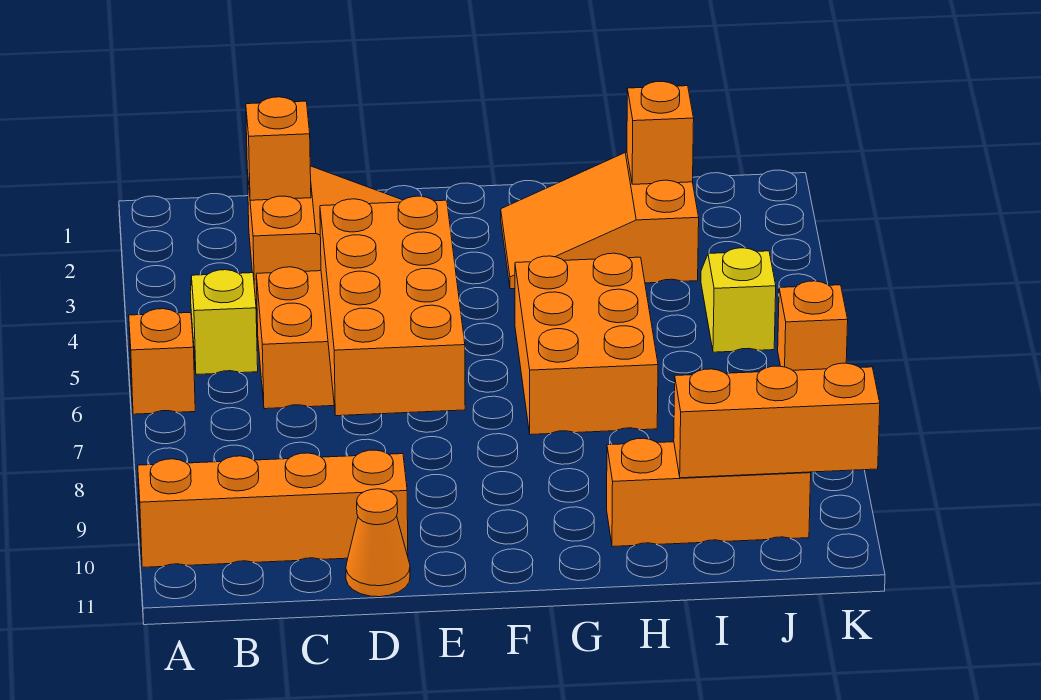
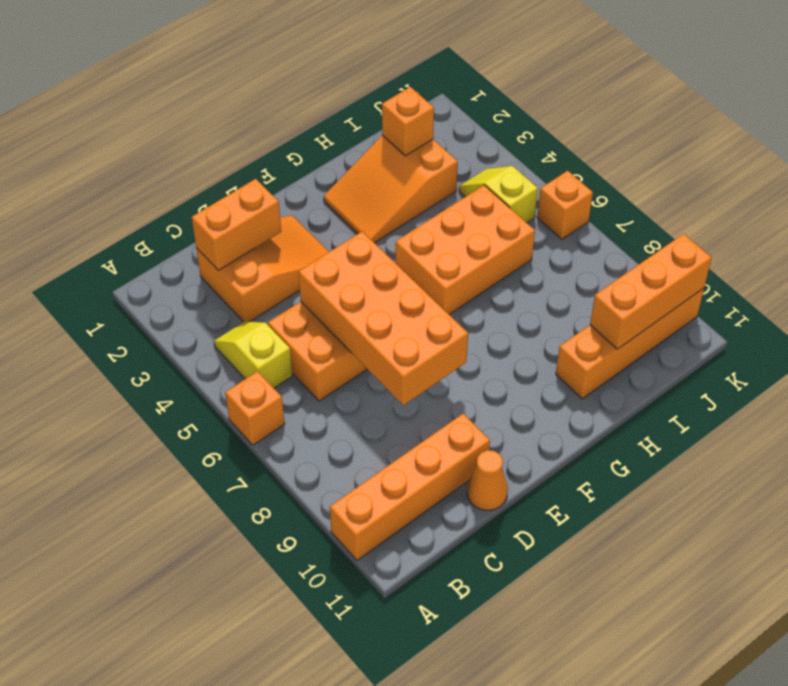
orange brick C2 level 2 -> orange brick C2:D2 level 2
orange brick G5:H7 level 1 -> orange brick G5:I6 level 1
orange brick H10:J10 level 1 -> orange brick H10:K10 level 1

